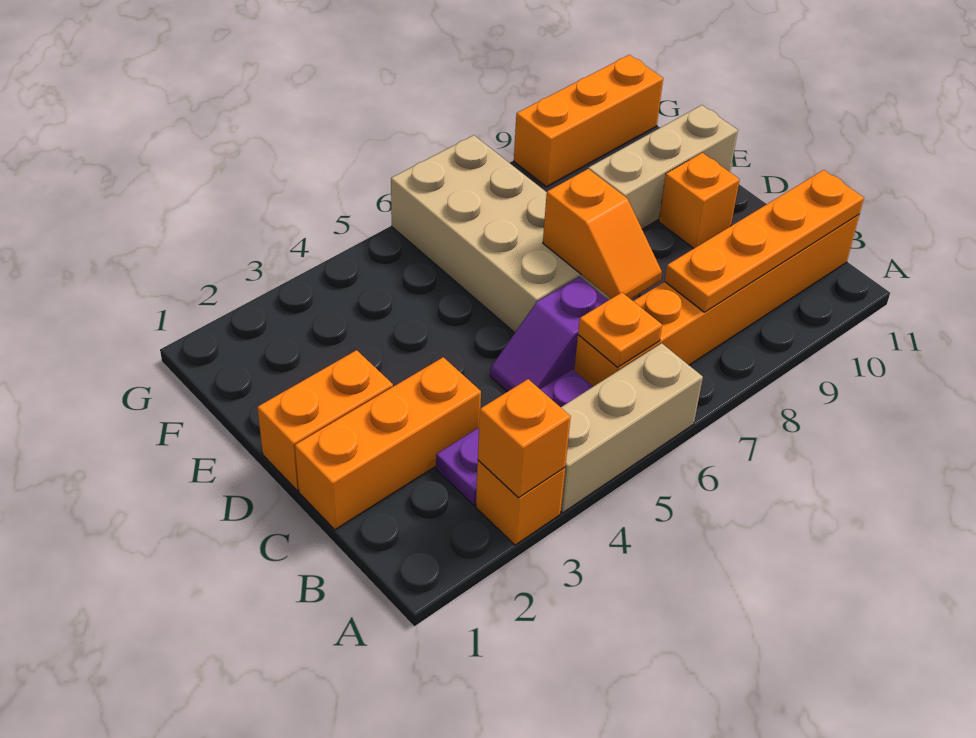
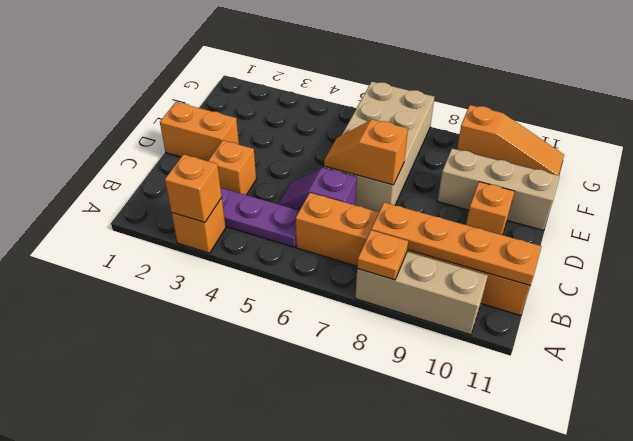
tan brick A4:A6 level 1 -> tan brick A8:A10 level 1
orange plate B6 level 2 -> orange plate A8 level 2
orange brick C1:C3 level 1 -> orange brick C3 level 1
orange slope C7:D7 level 2 top D -> orange slope D6:D7 level 2 top 7
orange brick G9:G11 level 1 -> orange slope G9:G11 level 1 top 9

